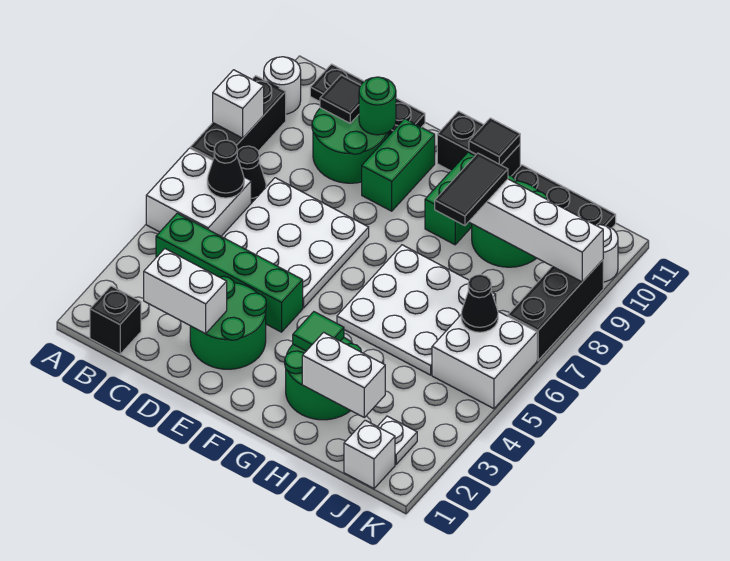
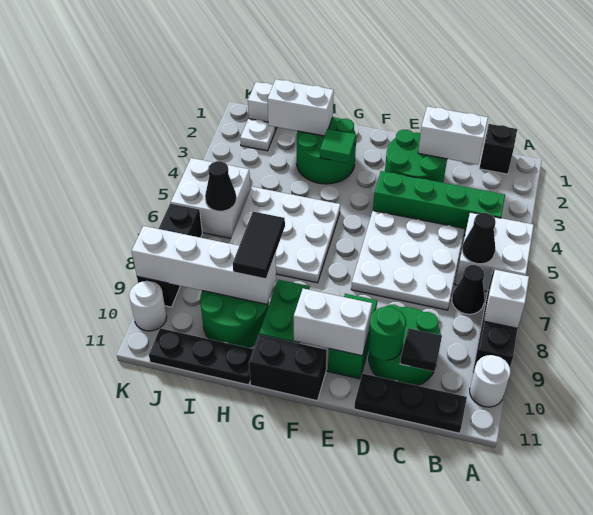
none -> white brick E10:F10 level 2
black tile G11 level 2 -> none

